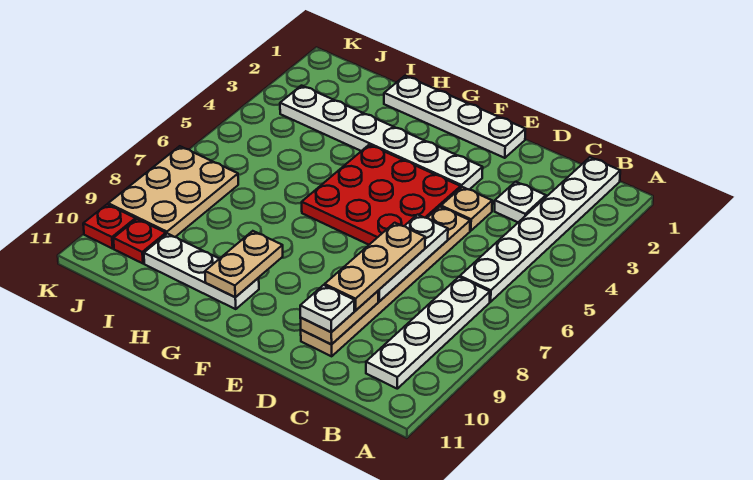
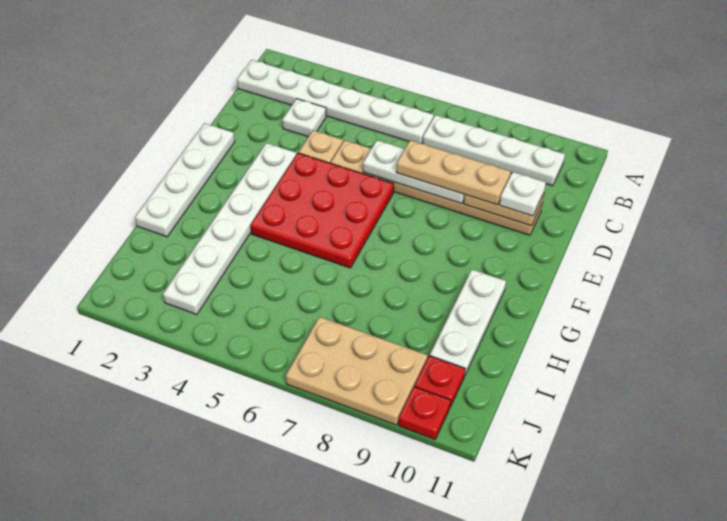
tan plate G9:G10 level 2 -> none

